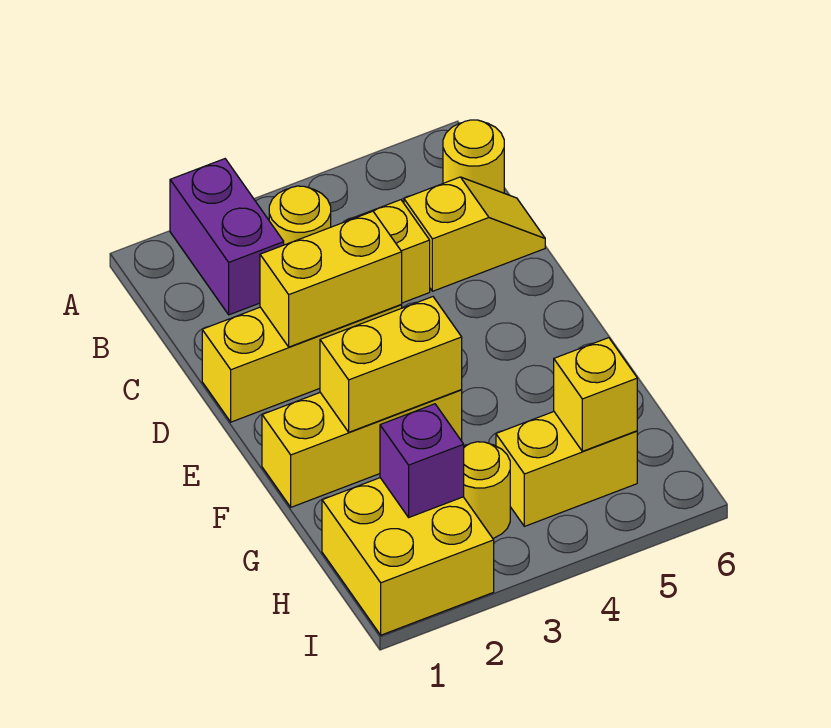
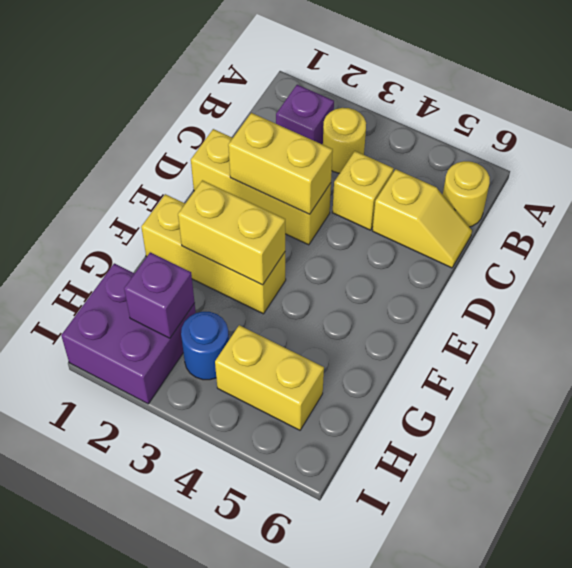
purple brick A2:B2 level 1 -> purple brick B2 level 1
yellow brick H1:I2 level 1 -> purple brick H1:I2 level 1
yellow round brick H3 level 1 -> blue round brick H3 level 1
yellow brick H5 level 2 -> none

